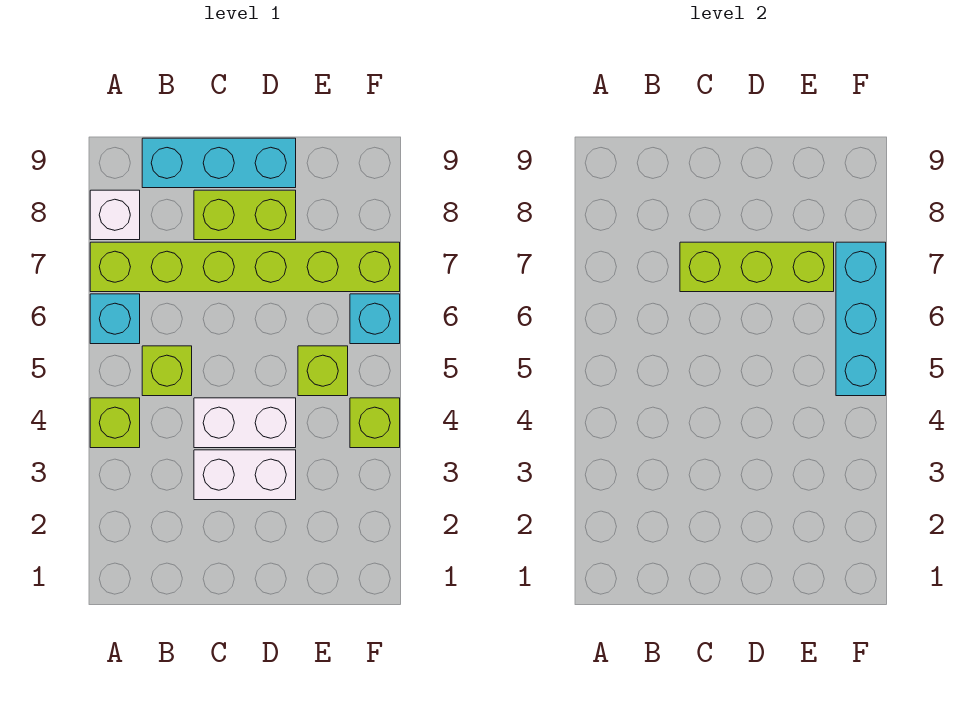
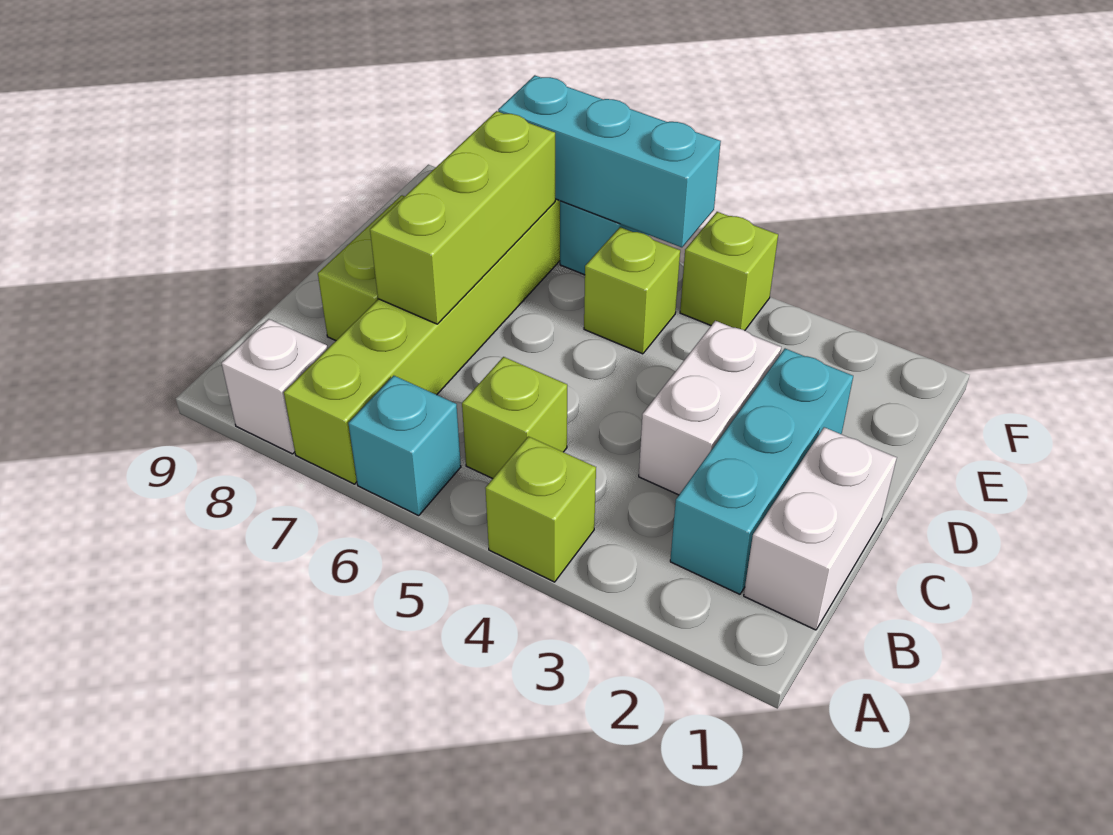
cyan brick B9:D9 level 1 -> cyan brick B2:D2 level 1
white brick C4:D4 level 1 -> white brick B1:C1 level 1

